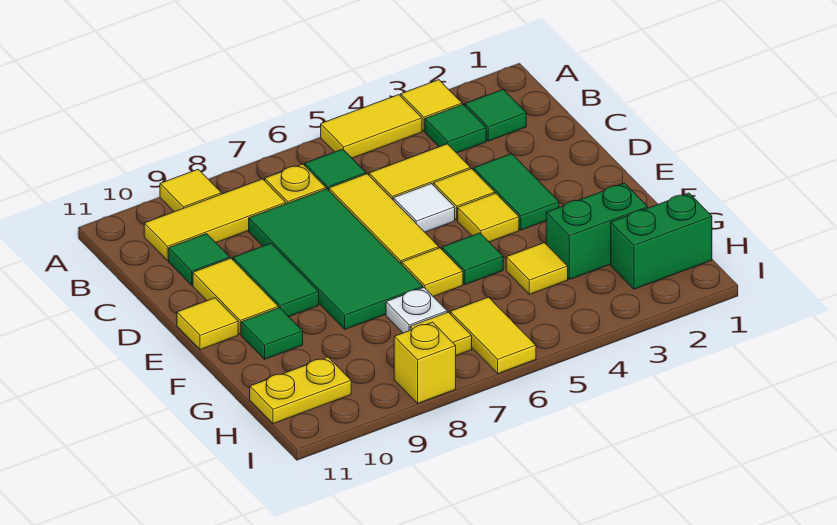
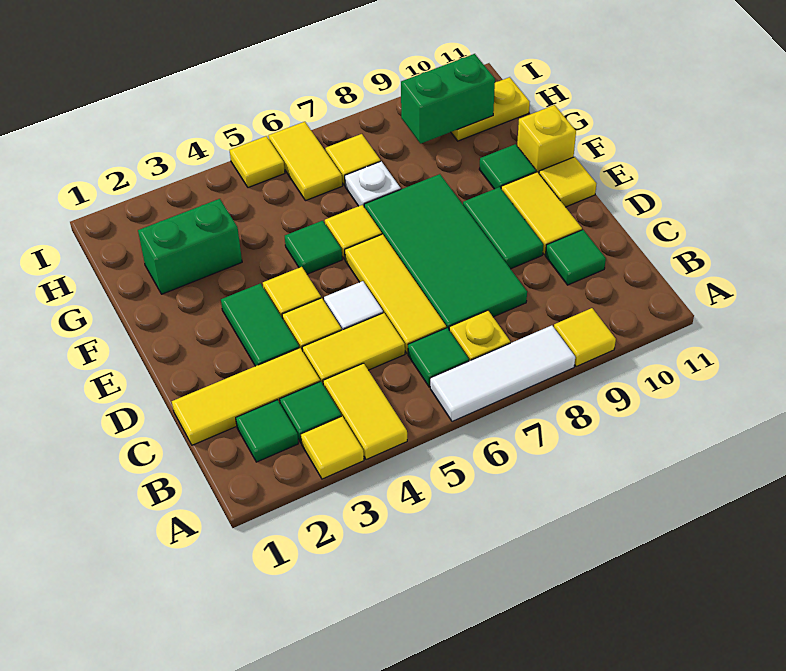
yellow tile A4:A5 level 1 -> yellow tile A4:B4 level 1
none -> white tile A6:A8 level 1
yellow tile B8:B10 level 1 -> yellow tile C1:C3 level 1
yellow tile G4 level 1 -> yellow tile I5 level 1
green brick H1:H2 level 1 -> green brick H9:H10 level 2
yellow brick I8 level 1 -> yellow brick F11 level 1

